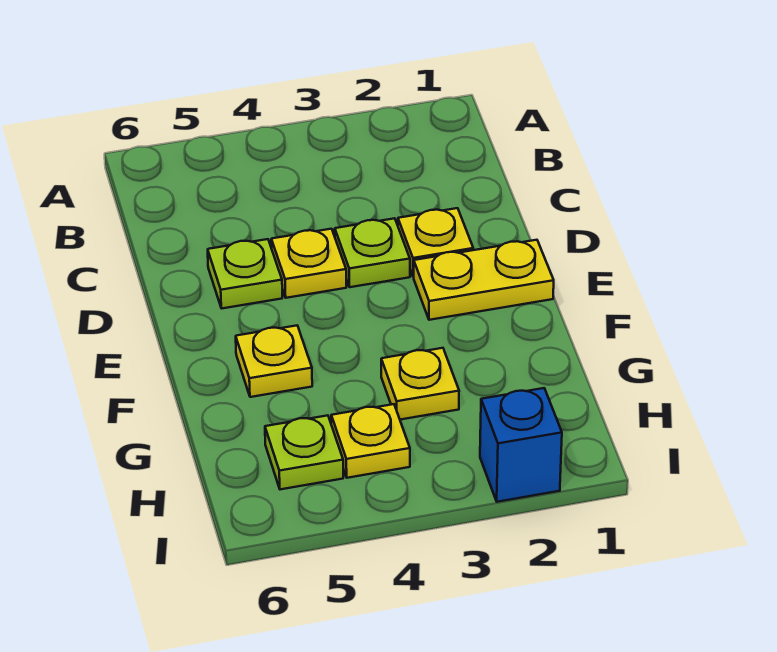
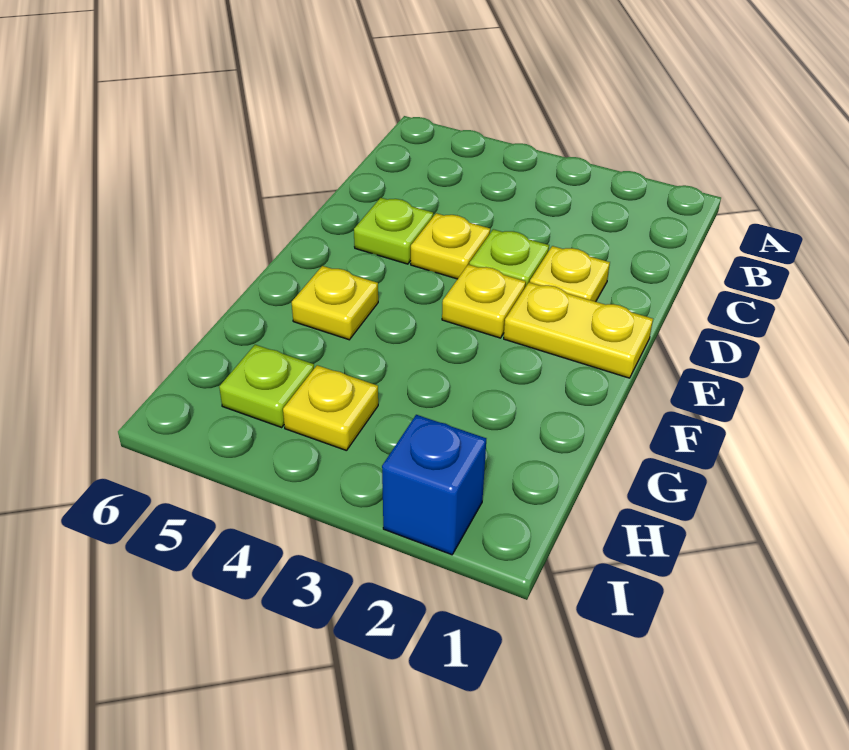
yellow plate G3 level 1 -> yellow plate E3 level 1

